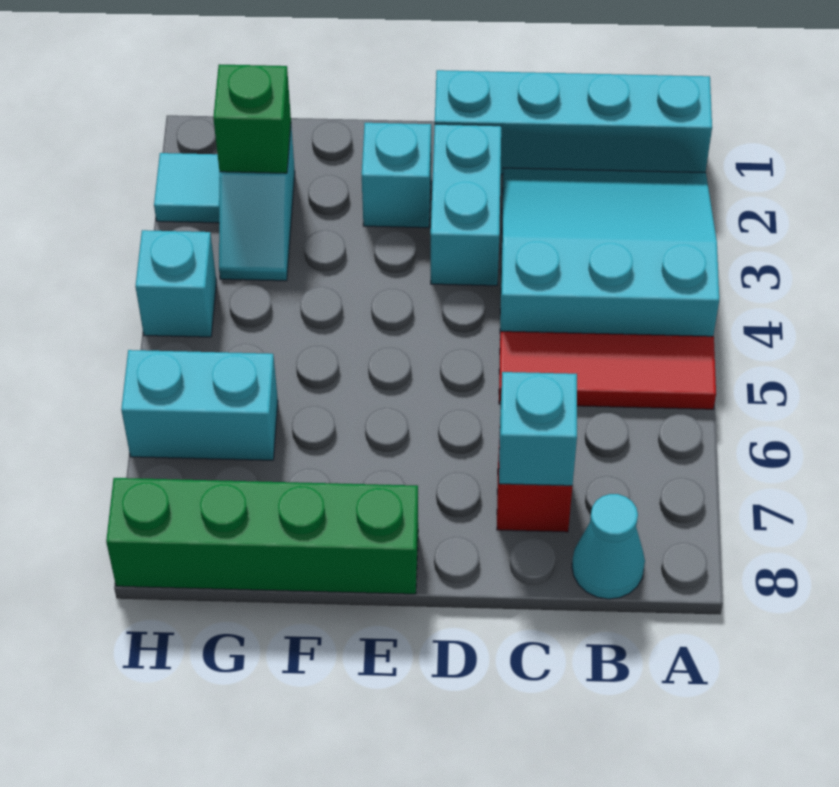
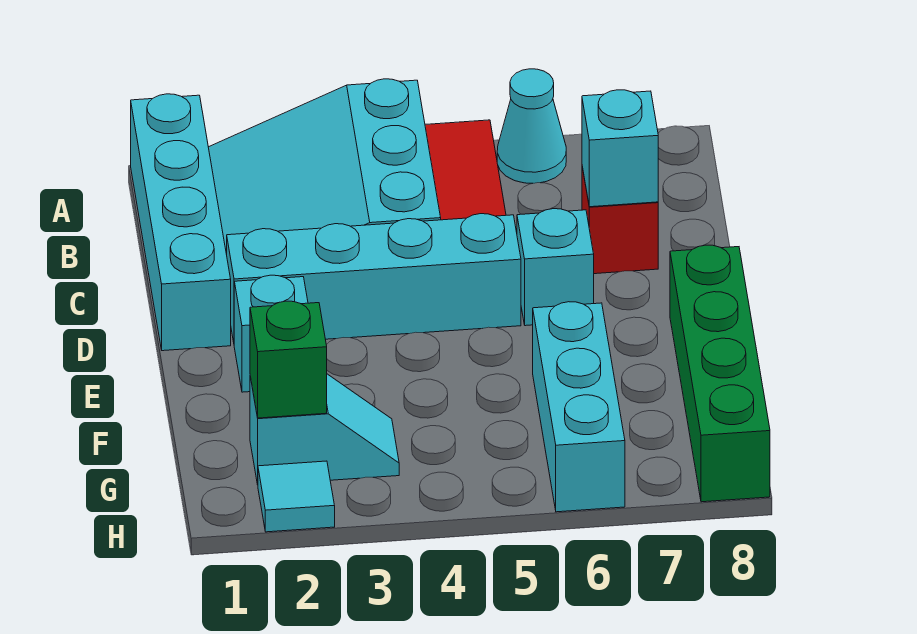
cyan cone B8 level 1 -> cyan cone A6 level 1
cyan brick D2:D3 level 1 -> cyan brick D2:D5 level 1
cyan brick G6:H6 level 1 -> cyan brick F6:H6 level 1
cyan brick H4 level 1 -> cyan brick D6 level 1

